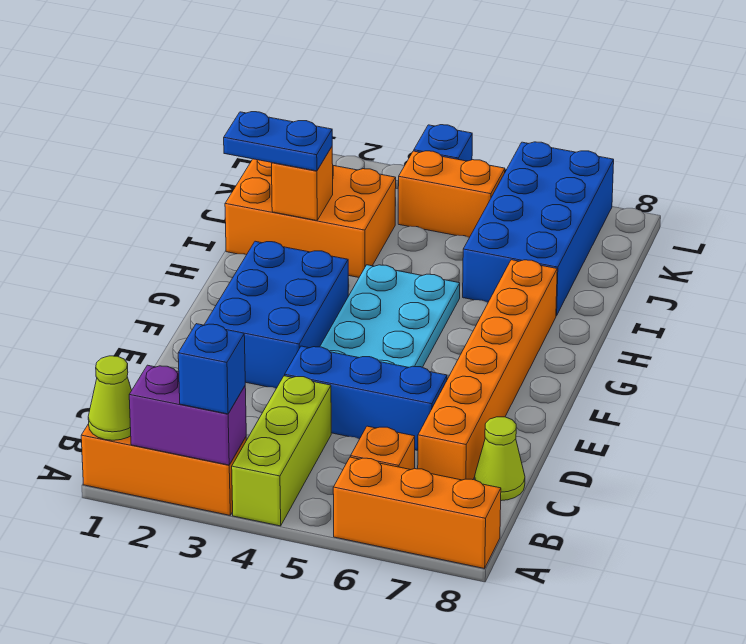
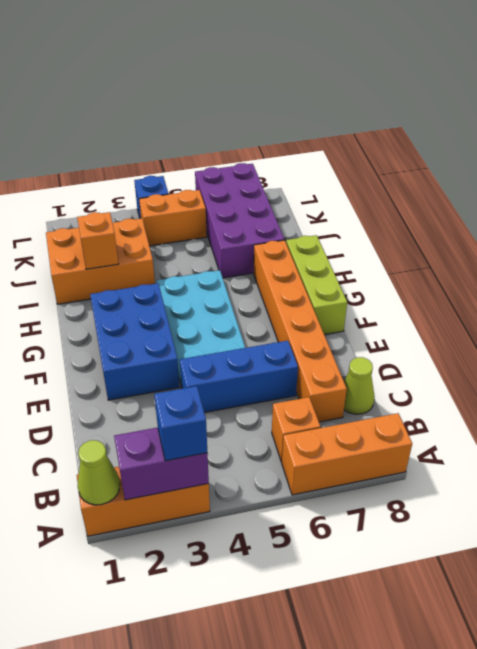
lime brick A4:C4 level 1 -> lime brick F8:H8 level 1
blue plate I1:I2 level 3 -> none
blue brick I6:L7 level 1 -> purple brick I6:L7 level 1

